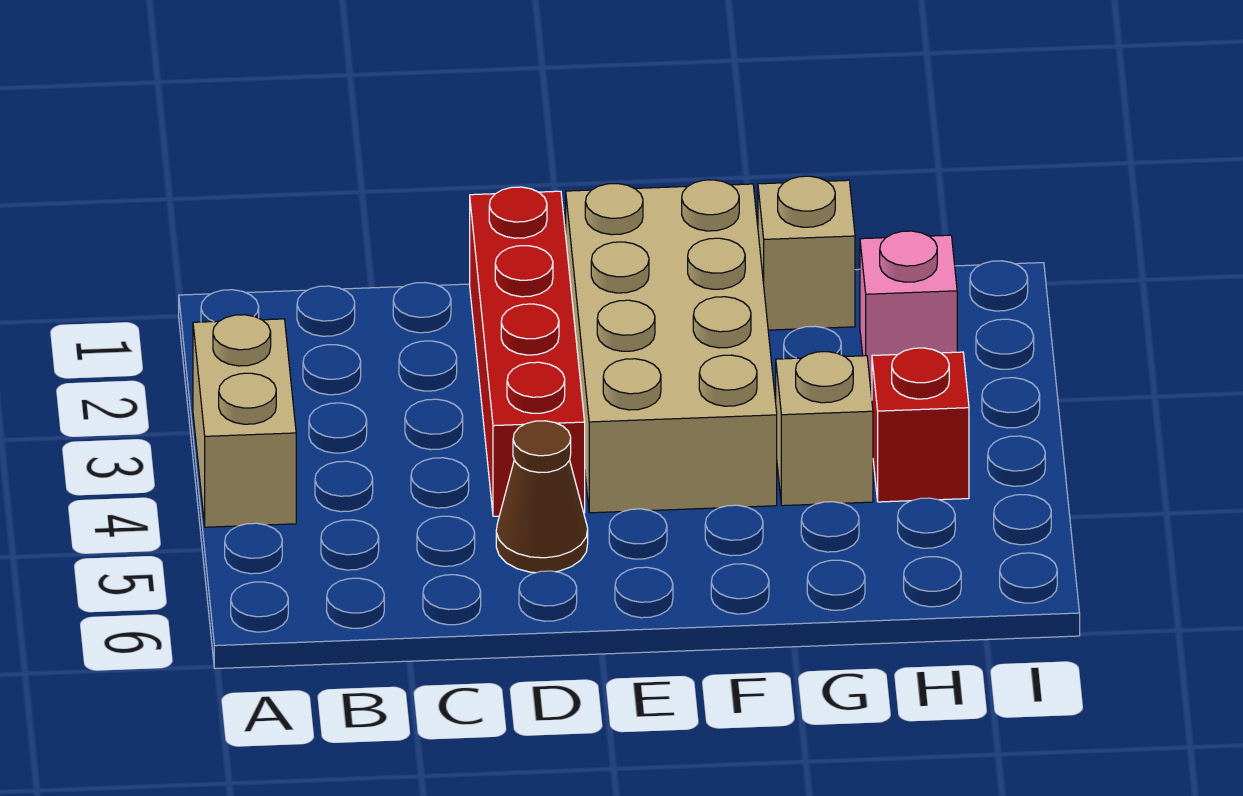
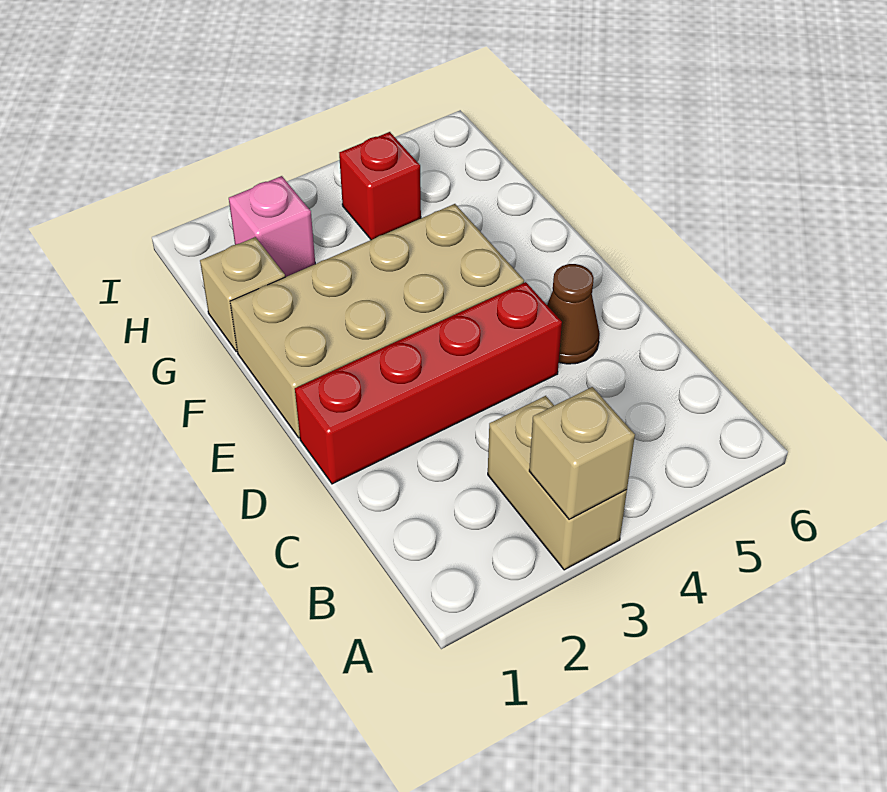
tan brick A3:A4 level 1 -> tan brick A3:B3 level 1
tan brick G4 level 1 -> tan brick A3 level 2

